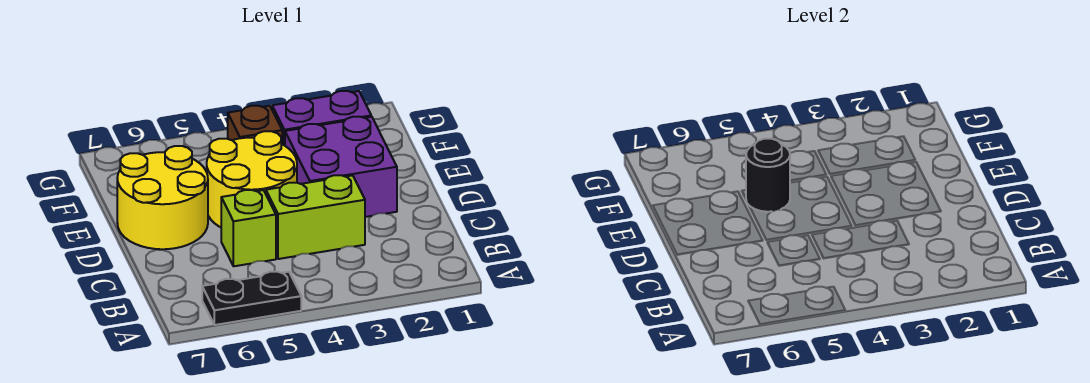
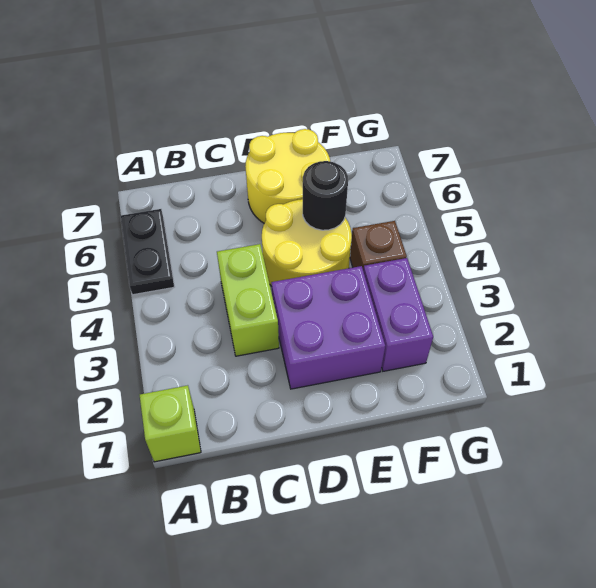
lime brick C5 level 1 -> lime brick A1 level 1

